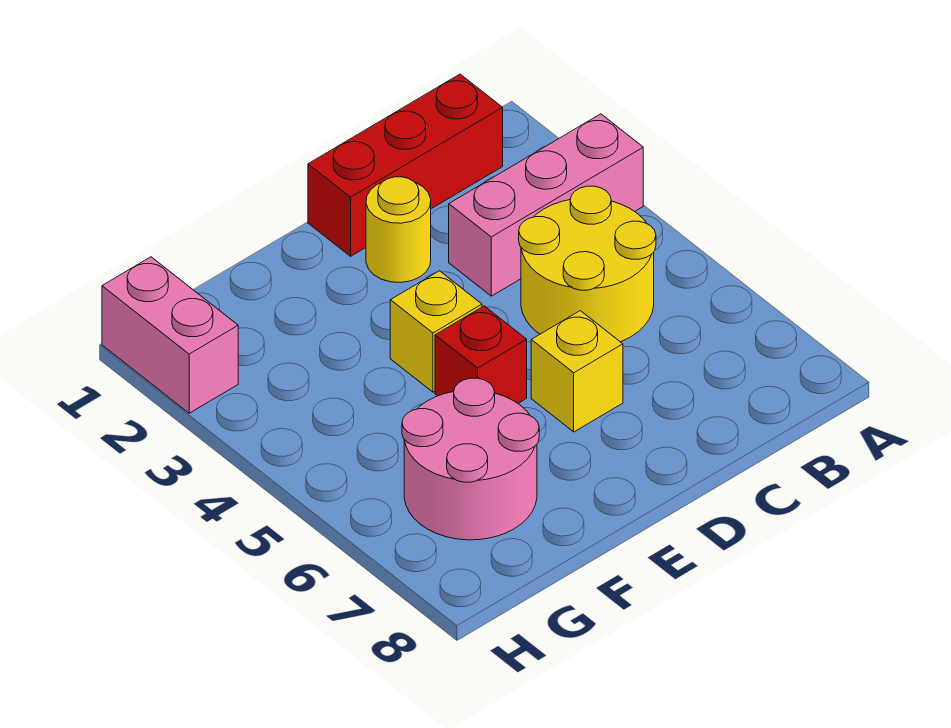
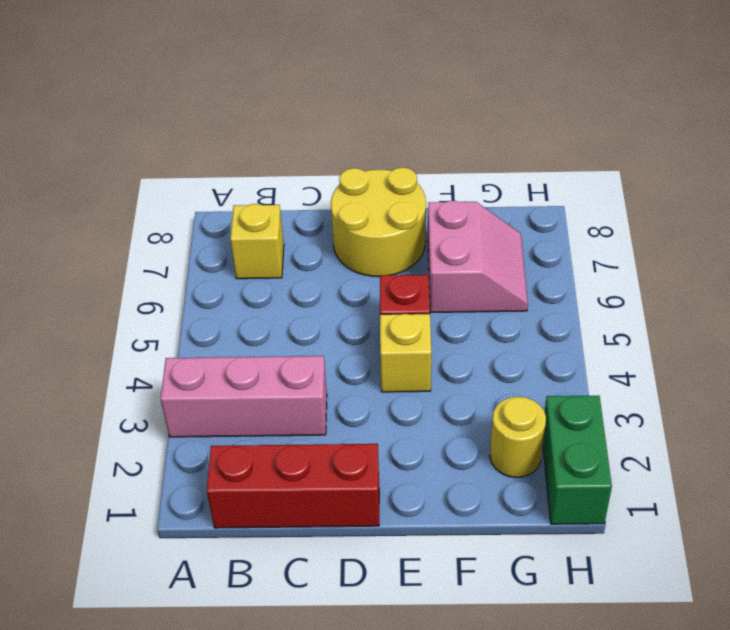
yellow round brick B4:C5 level 1 -> yellow round brick D7:E8 level 1
yellow round brick D2 level 1 -> yellow round brick G2 level 1
yellow brick D6 level 1 -> yellow brick B7 level 1
pink round brick F6:G7 level 1 -> pink slope F6:G7 level 1 top F
pink brick H1:H2 level 1 -> green brick H1:H2 level 1

